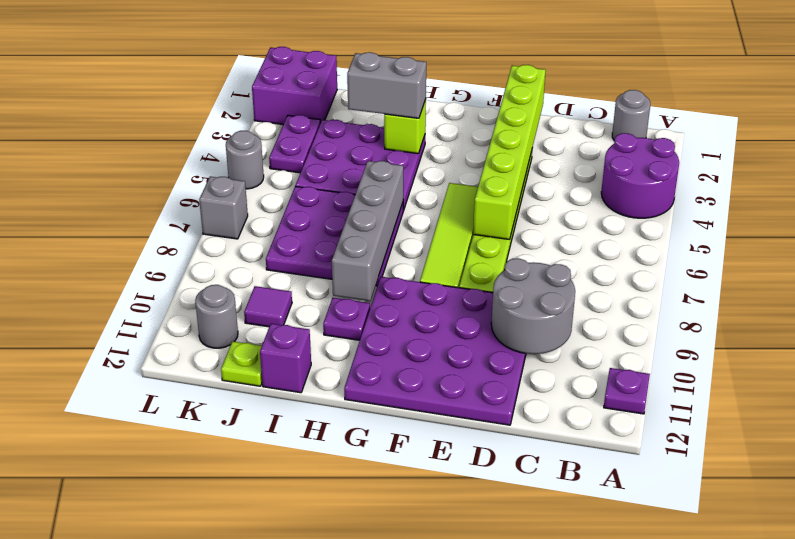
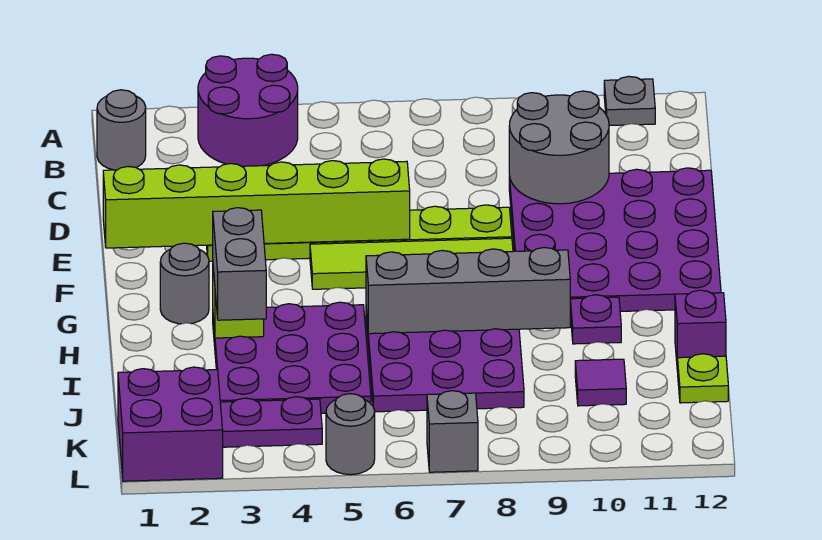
purple plate A11 level 1 -> grey plate A11 level 1
grey round brick K11 level 1 -> grey round brick G2 level 1

